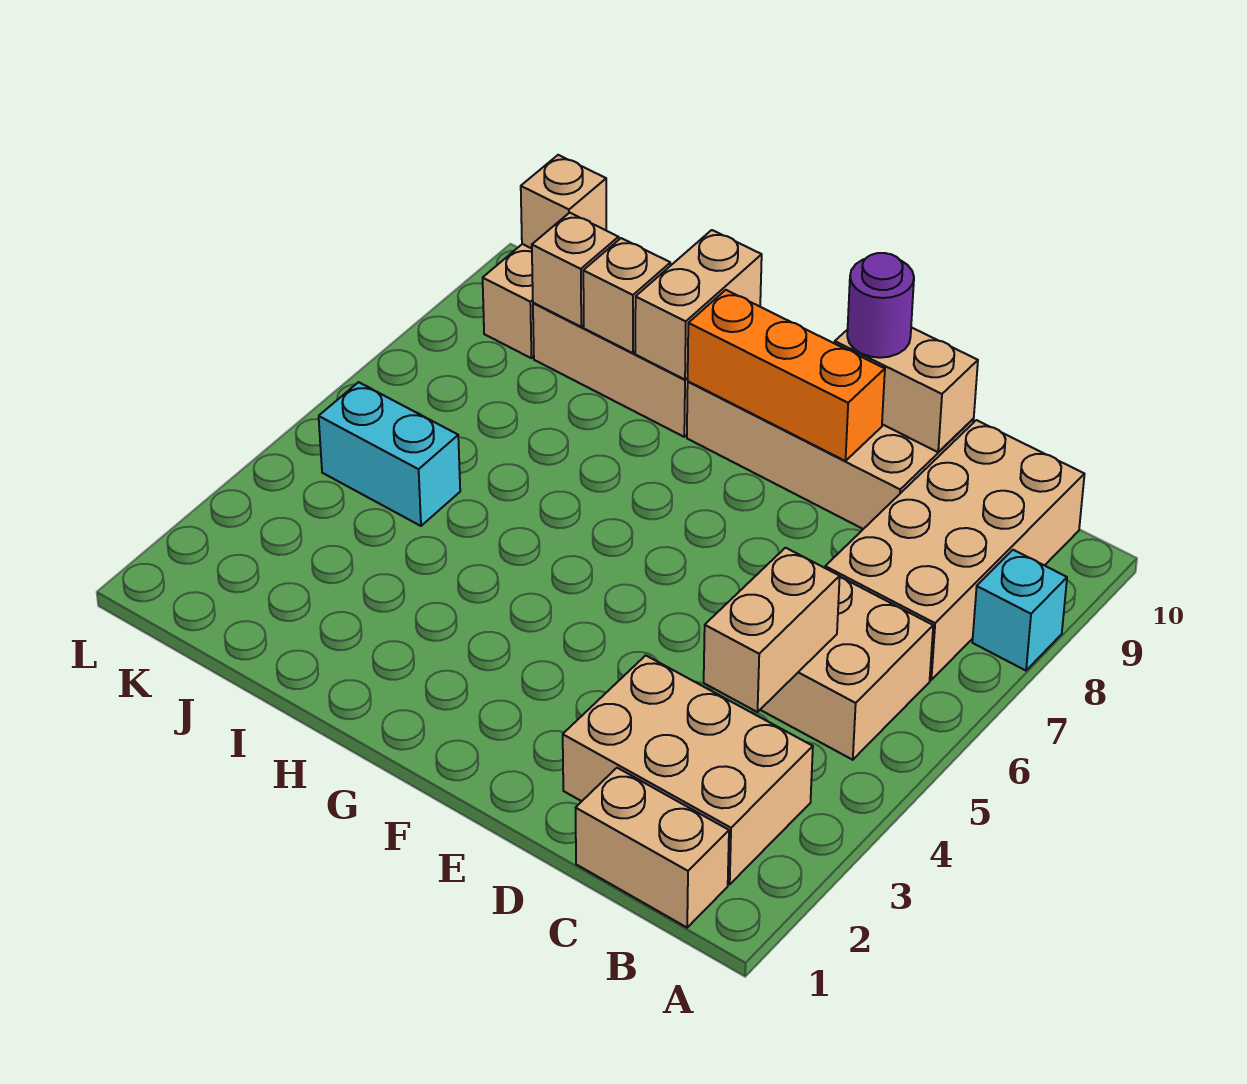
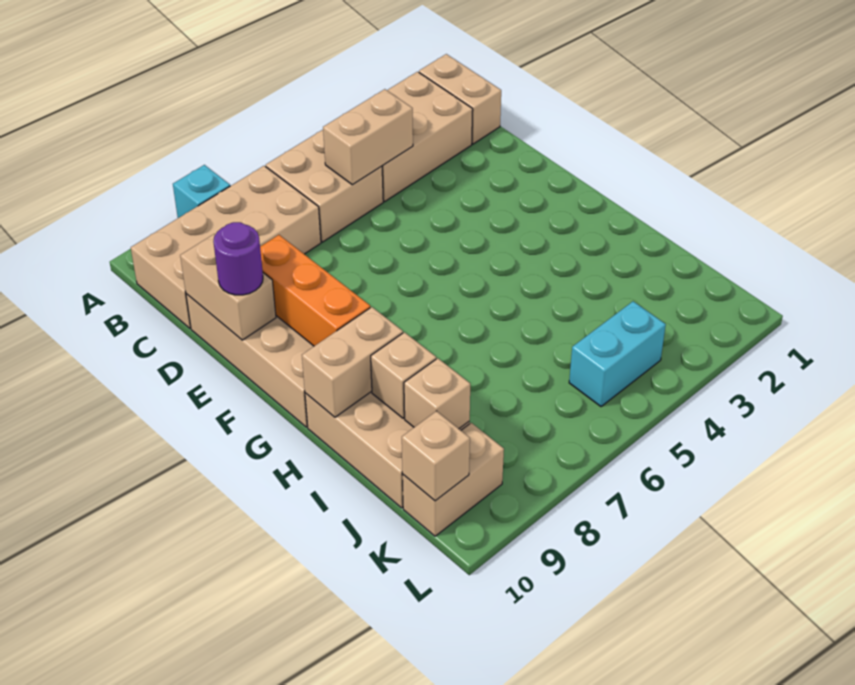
tan brick B2:D3 level 1 -> tan brick B2:C4 level 1
cyan brick J5:K5 level 1 -> cyan brick K4:K5 level 1

